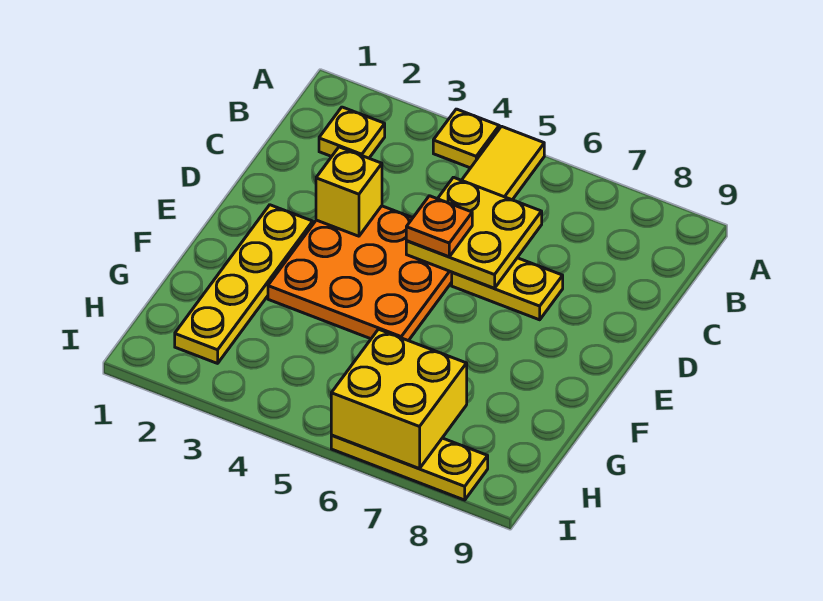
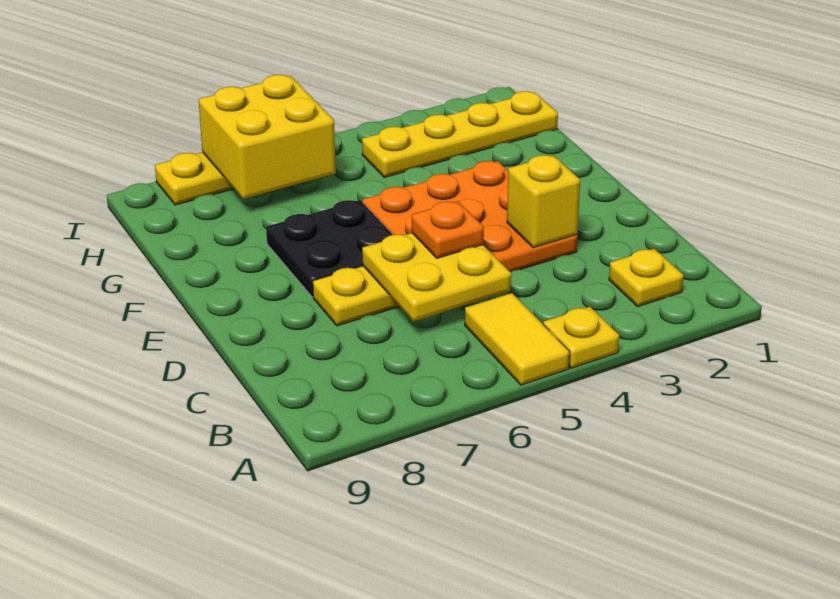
yellow plate E2:H2 level 1 -> yellow plate H1:H4 level 1
none -> black plate E6:F7 level 1

